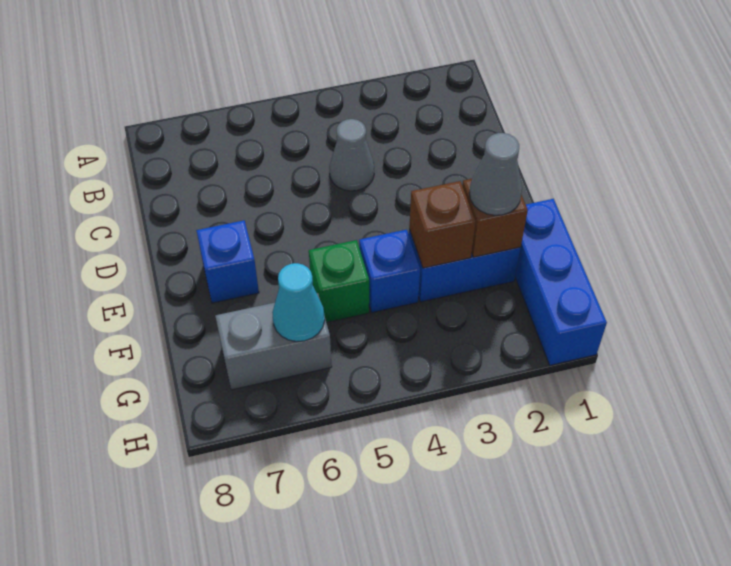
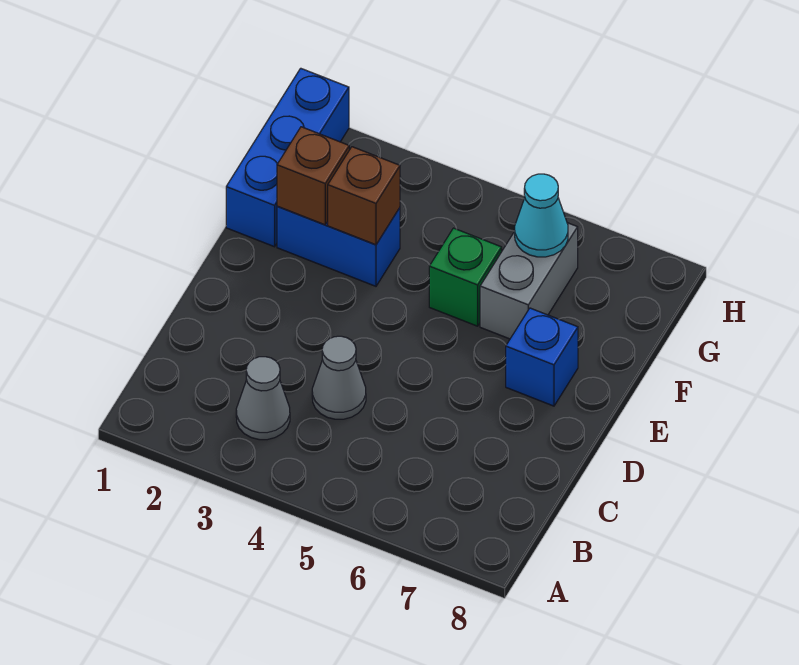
grey cone F2 level 3 -> grey cone B3 level 1
blue brick F4 level 1 -> none
grey brick G6:G7 level 1 -> grey brick F6:G6 level 1

